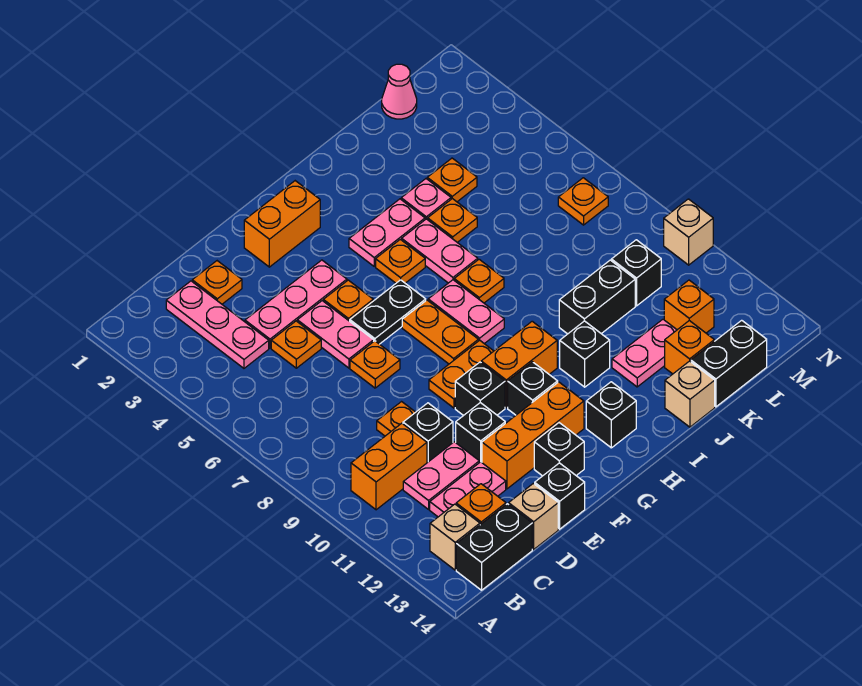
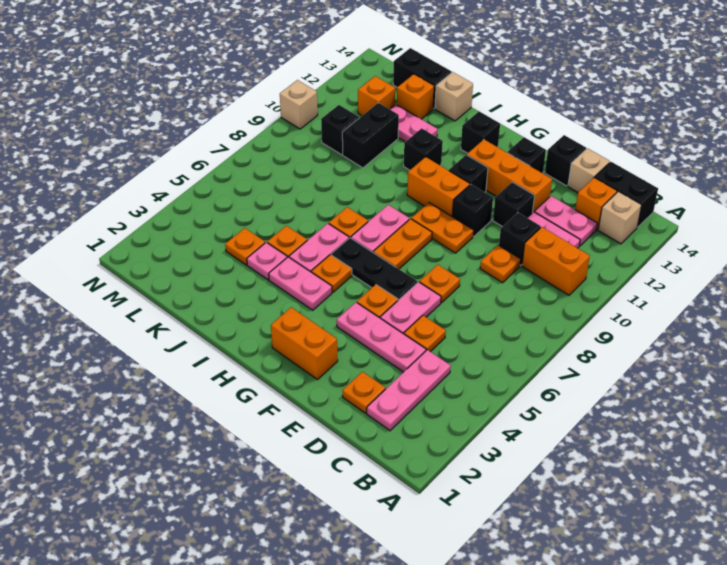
black plate F6:G6 level 1 -> black plate F6:H6 level 1
black brick J10:K10 level 1 -> black brick K10:K11 level 1
pink cone L1 level 1 -> none
orange plate M7 level 1 -> none

